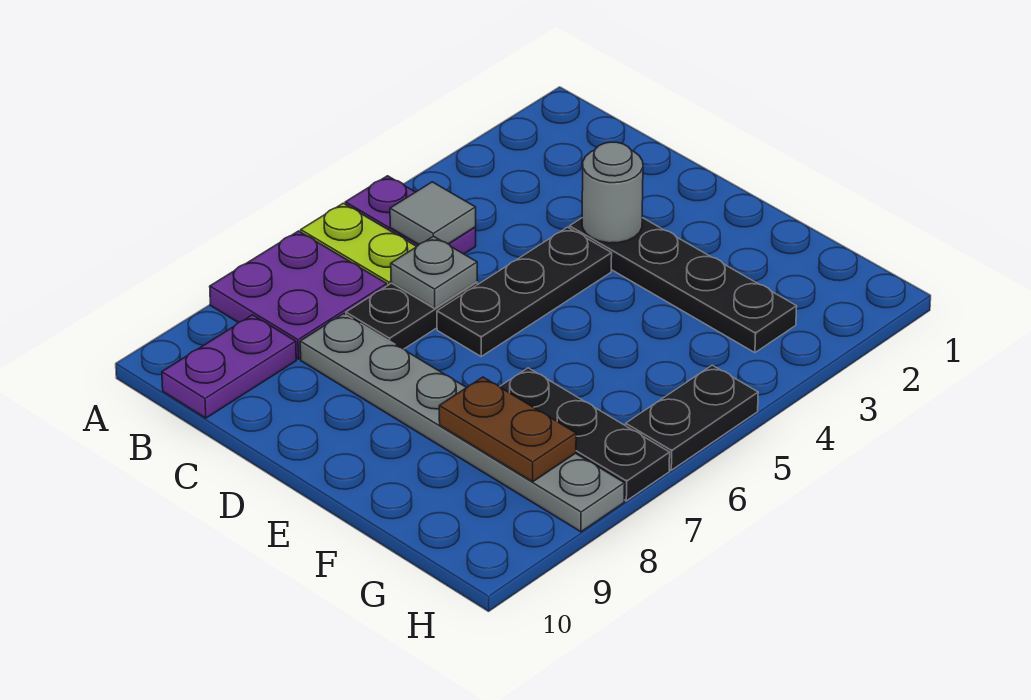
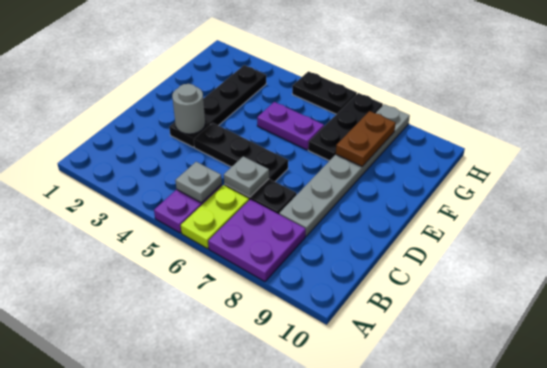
grey tile B5 level 2 -> grey plate B5 level 2
purple plate B9:B10 level 1 -> purple plate F5:F6 level 1

